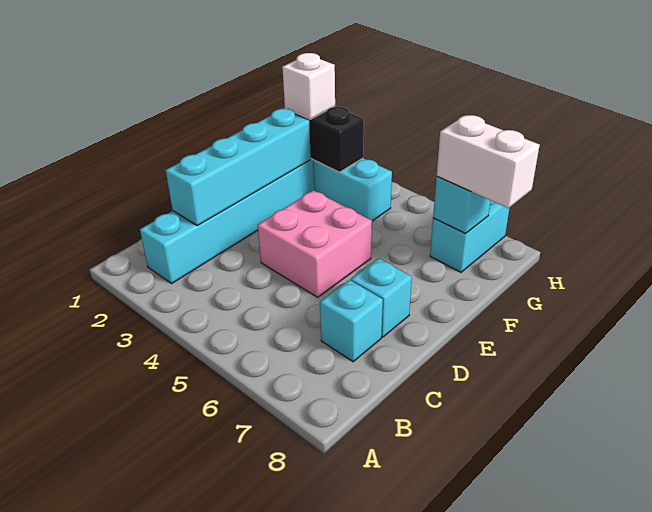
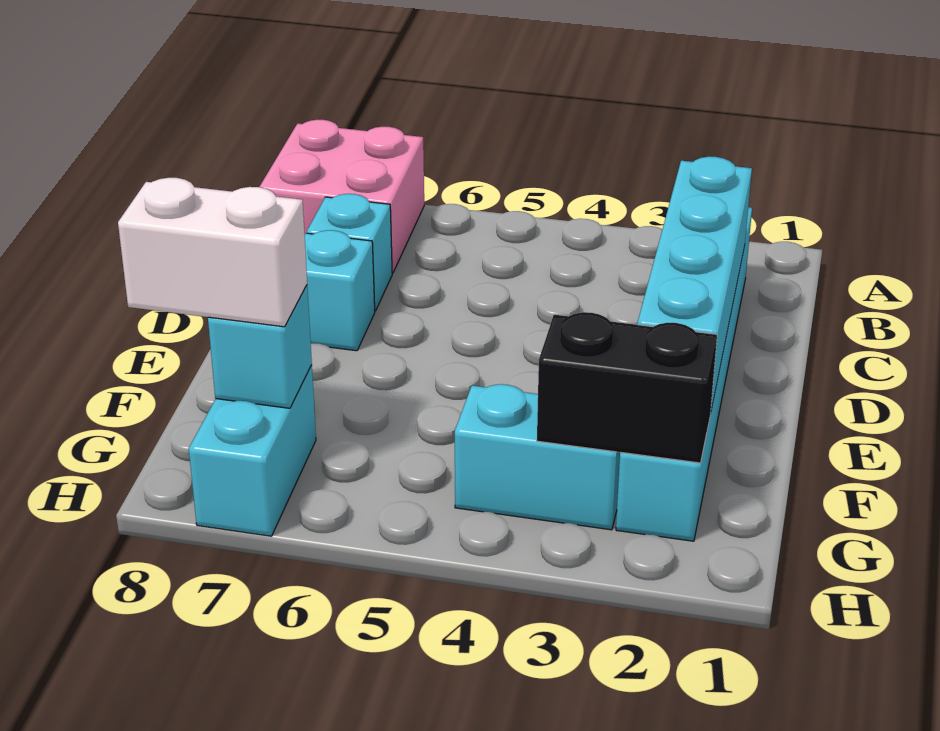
pink brick D4:E5 level 1 -> pink brick A7:B8 level 1
white brick G2 level 3 -> none

